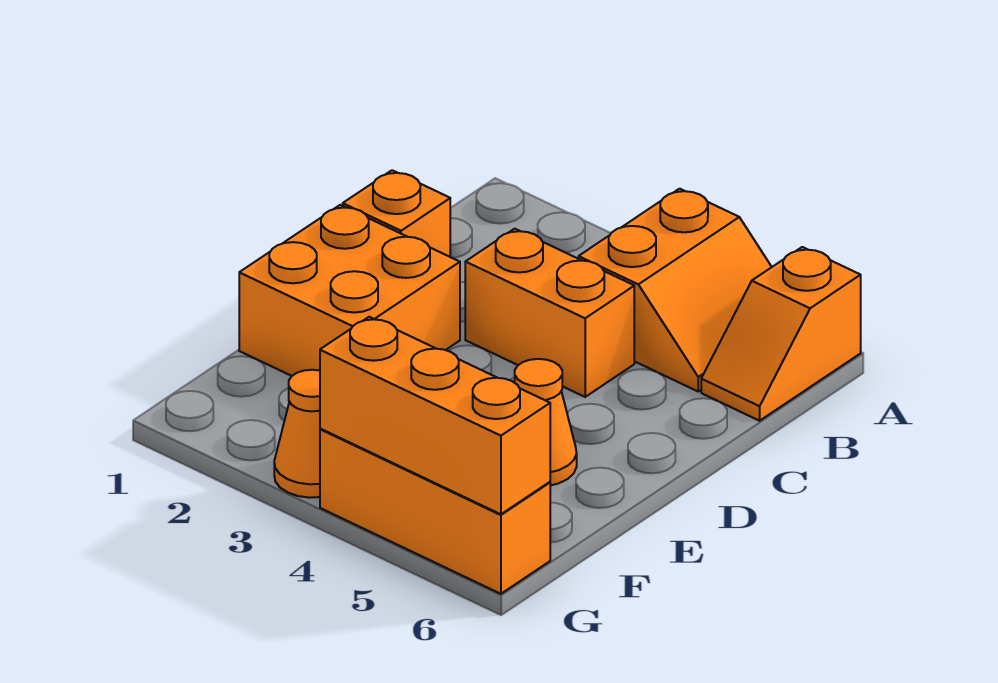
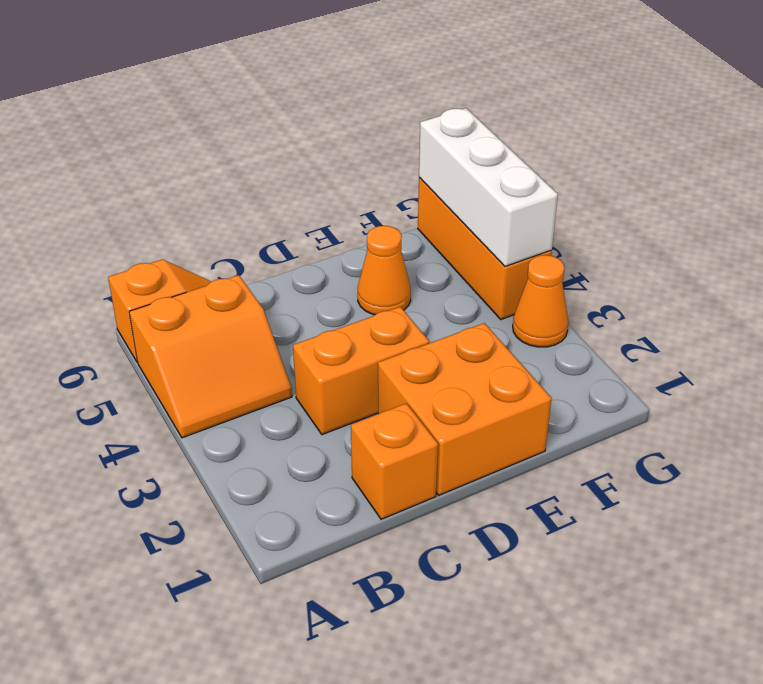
orange slope A4:B5 level 1 top 4 -> orange slope A4:B5 level 1 top 5
orange brick C3:C4 level 1 -> orange brick C3:D3 level 1
orange brick G4:G6 level 2 -> white brick G4:G6 level 2

